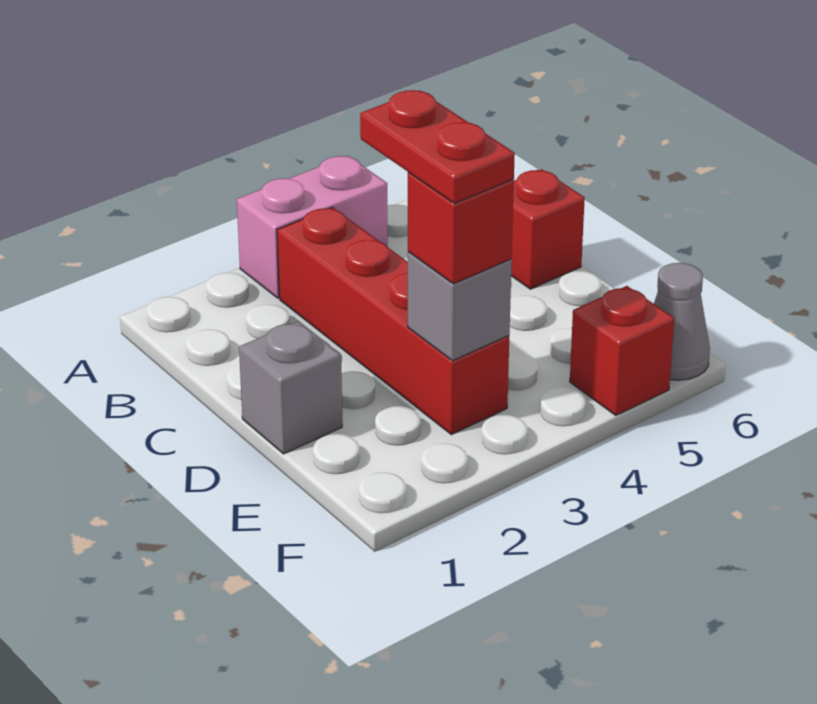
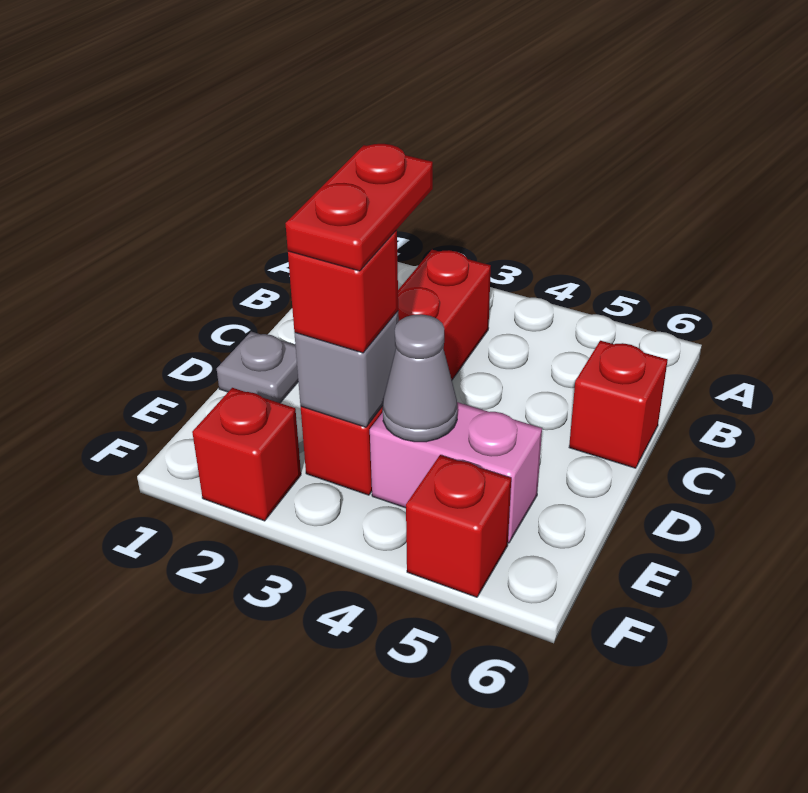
pink brick A3:A4 level 1 -> pink brick E4:E5 level 1
grey brick D1 level 1 -> grey plate D1 level 1
none -> red brick F2 level 1
grey cone F6 level 1 -> grey cone E4 level 2

